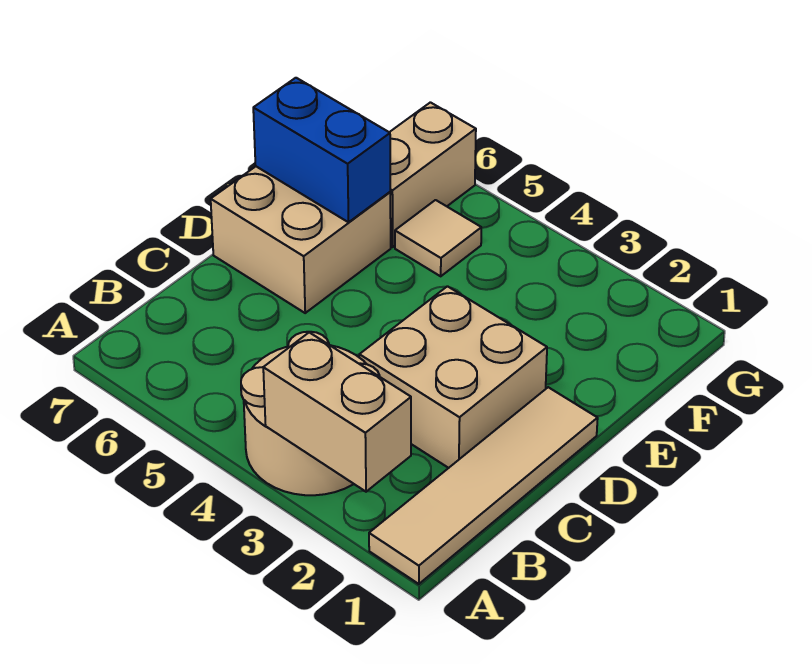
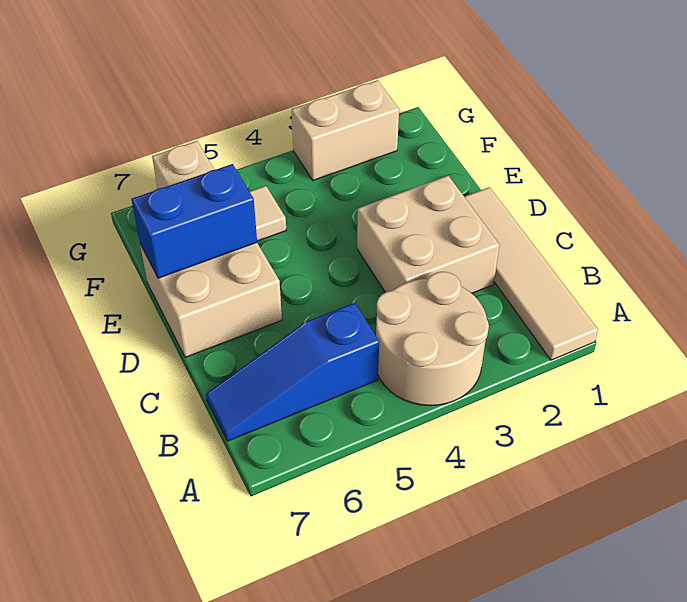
tan brick A2:A3 level 2 -> tan brick G2:G3 level 1
none -> blue slope B5:B7 level 1 top 5

